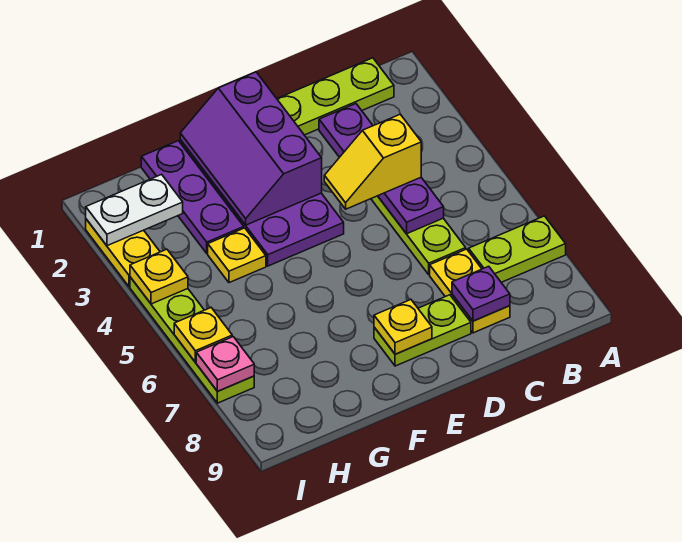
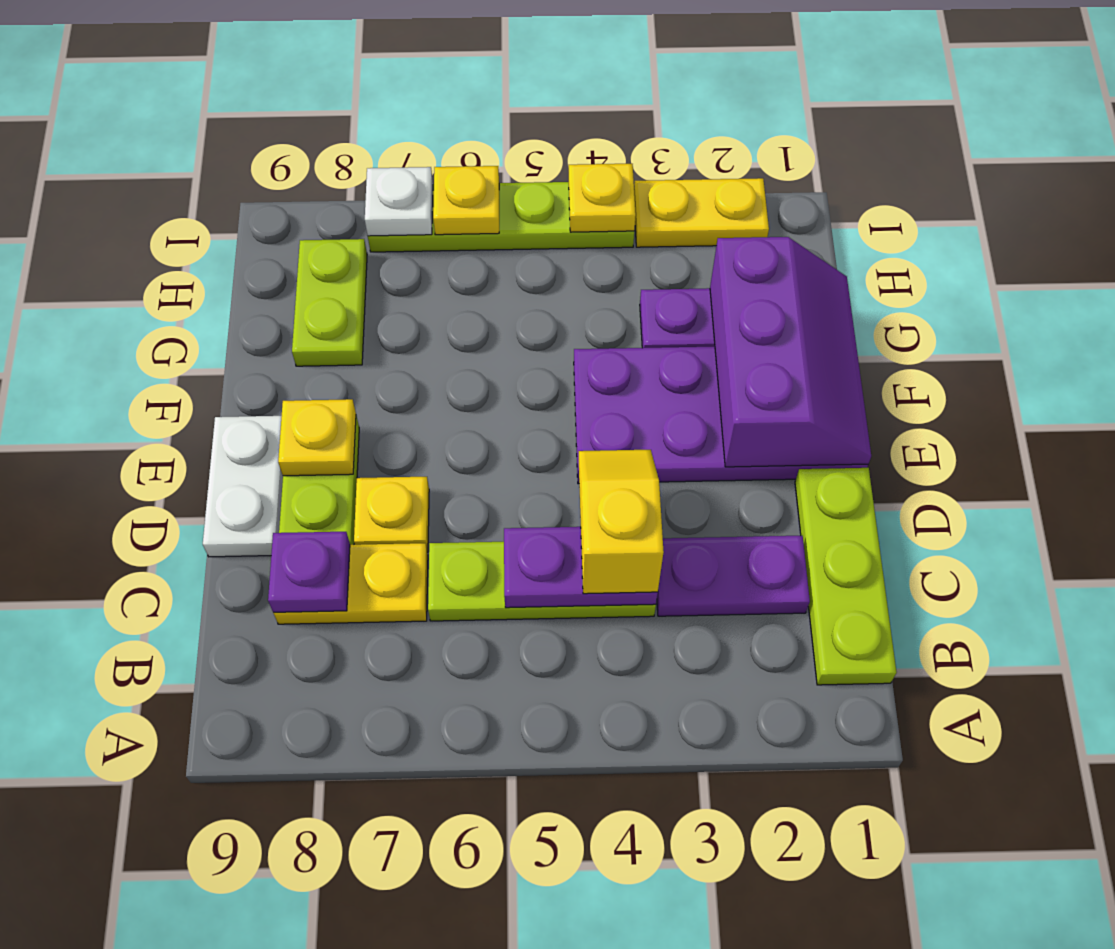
lime plate A7:B7 level 1 -> lime plate G8:H8 level 1
purple slope E1:F3 level 2 top E -> purple slope E1:G2 level 2 top 2
yellow plate G4 level 1 -> yellow plate D7 level 1
white plate H2:I2 level 2 -> white plate D9:E9 level 1
pink plate I7 level 2 -> white plate I7 level 2

